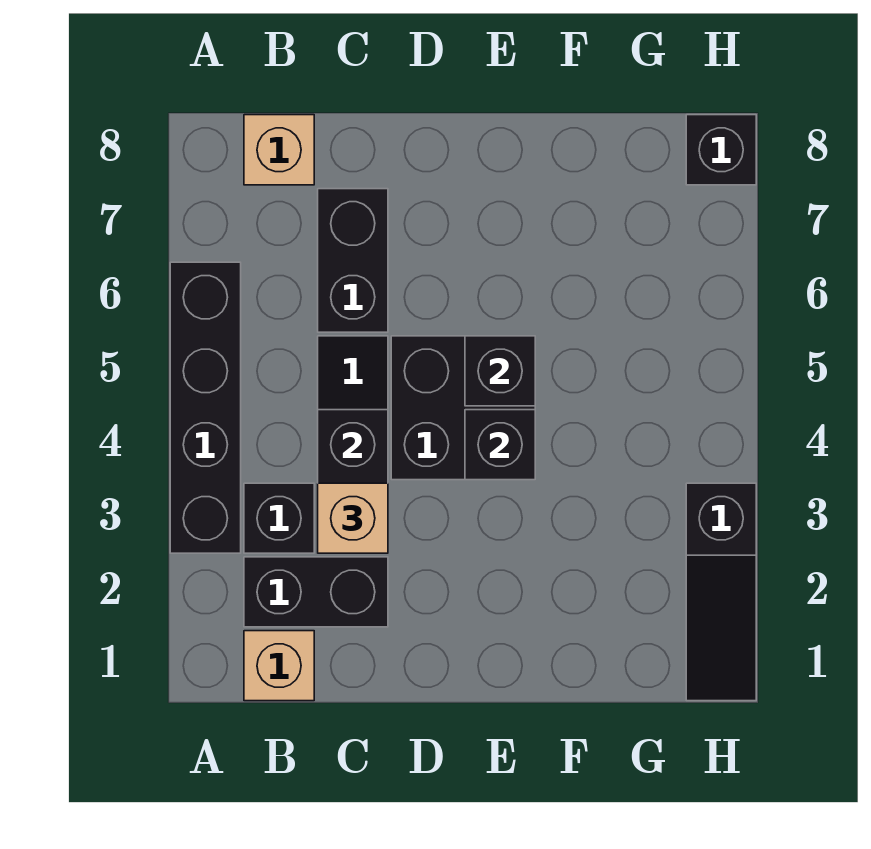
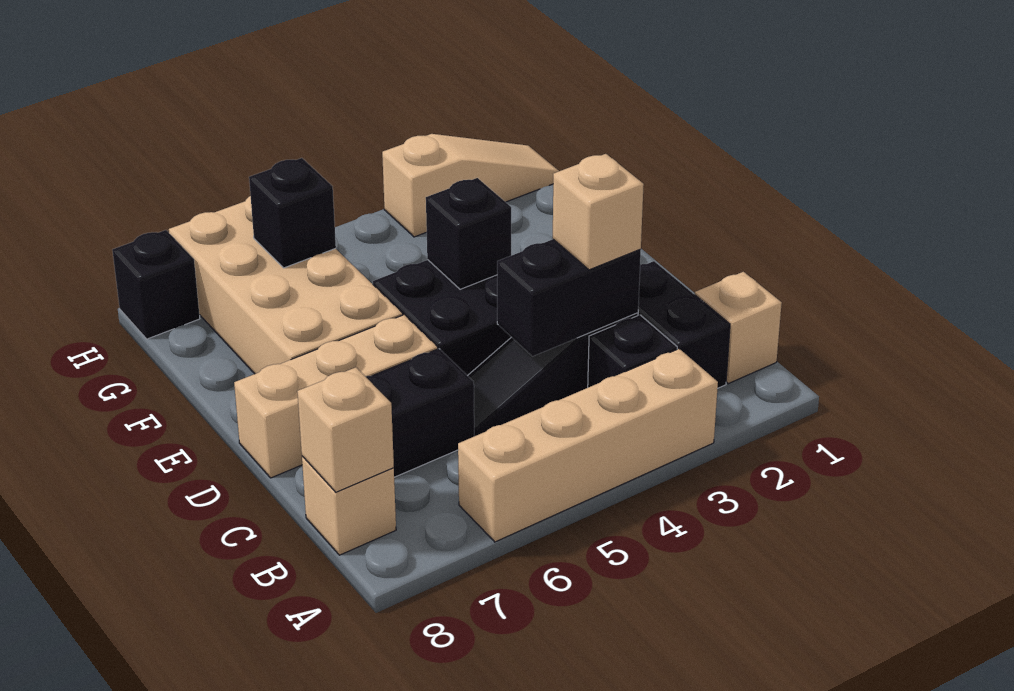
black brick A3:A6 level 1 -> tan brick A3:A6 level 1
none -> tan brick B8 level 2
none -> tan brick D6:D8 level 1
black brick E5 level 2 -> black brick G6 level 2
none -> tan brick E6:H7 level 1
black slope H1:H3 level 1 top 3 -> tan slope H1:H3 level 1 top 3

